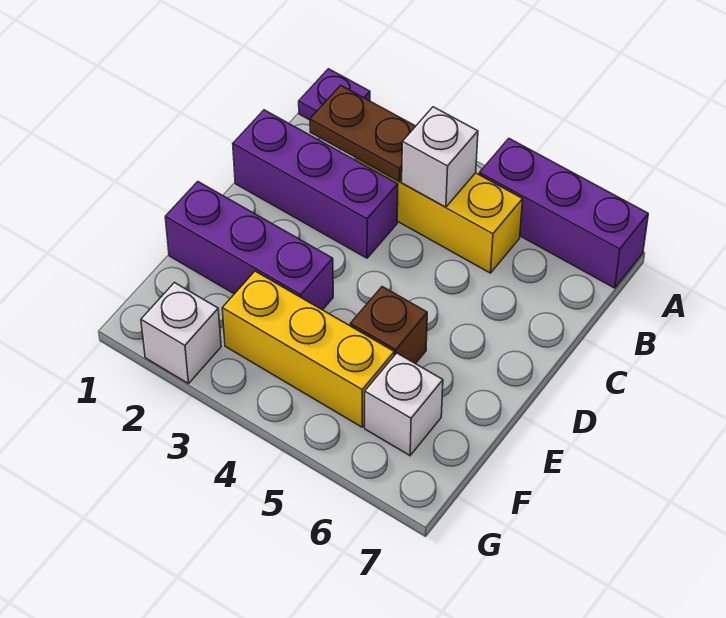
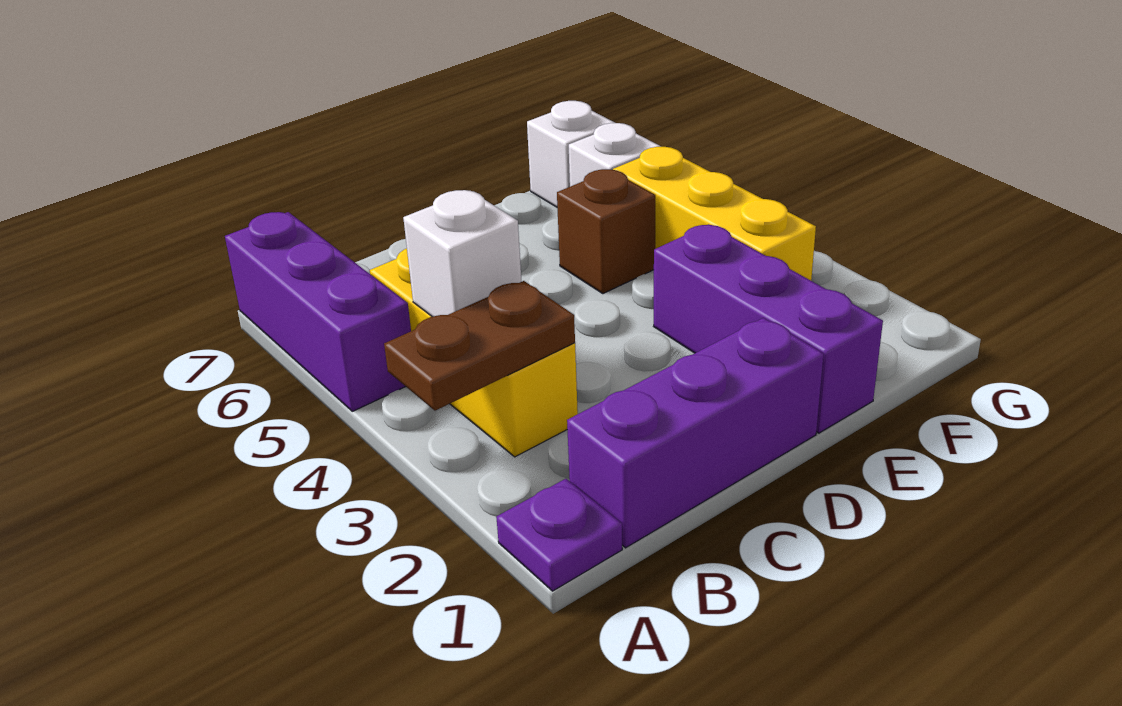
brown plate B2:B3 level 2 -> brown plate A3:B3 level 2
purple brick C1:C3 level 1 -> purple brick B1:D1 level 1
white brick G2 level 1 -> white brick F7 level 1

